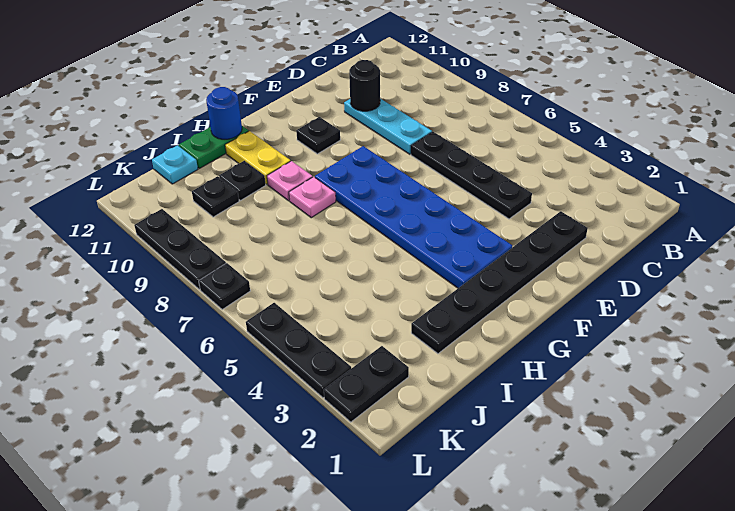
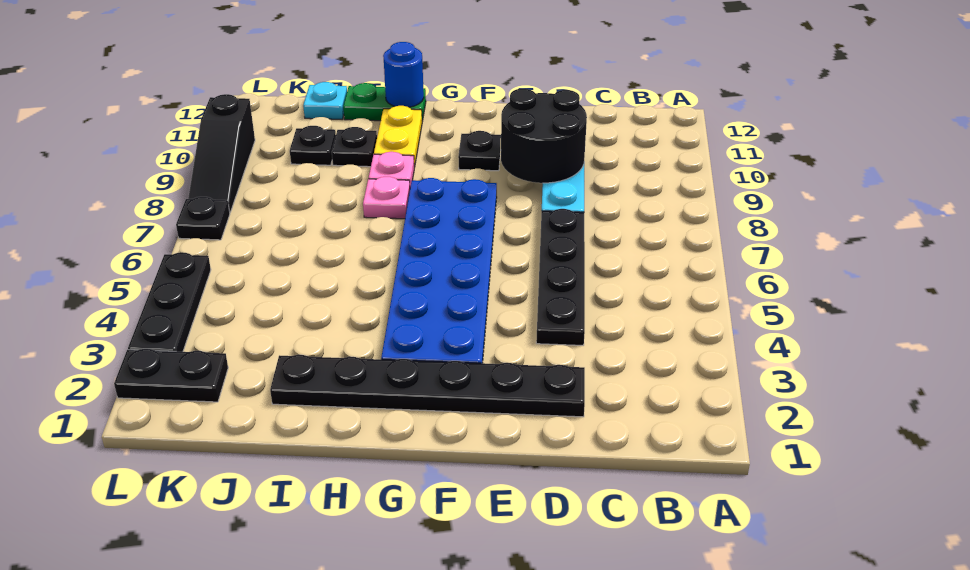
black round brick D10 level 2 -> black round brick D9:E10 level 2
black plate L8:L10 level 1 -> black slope L8:L10 level 1 top 10

